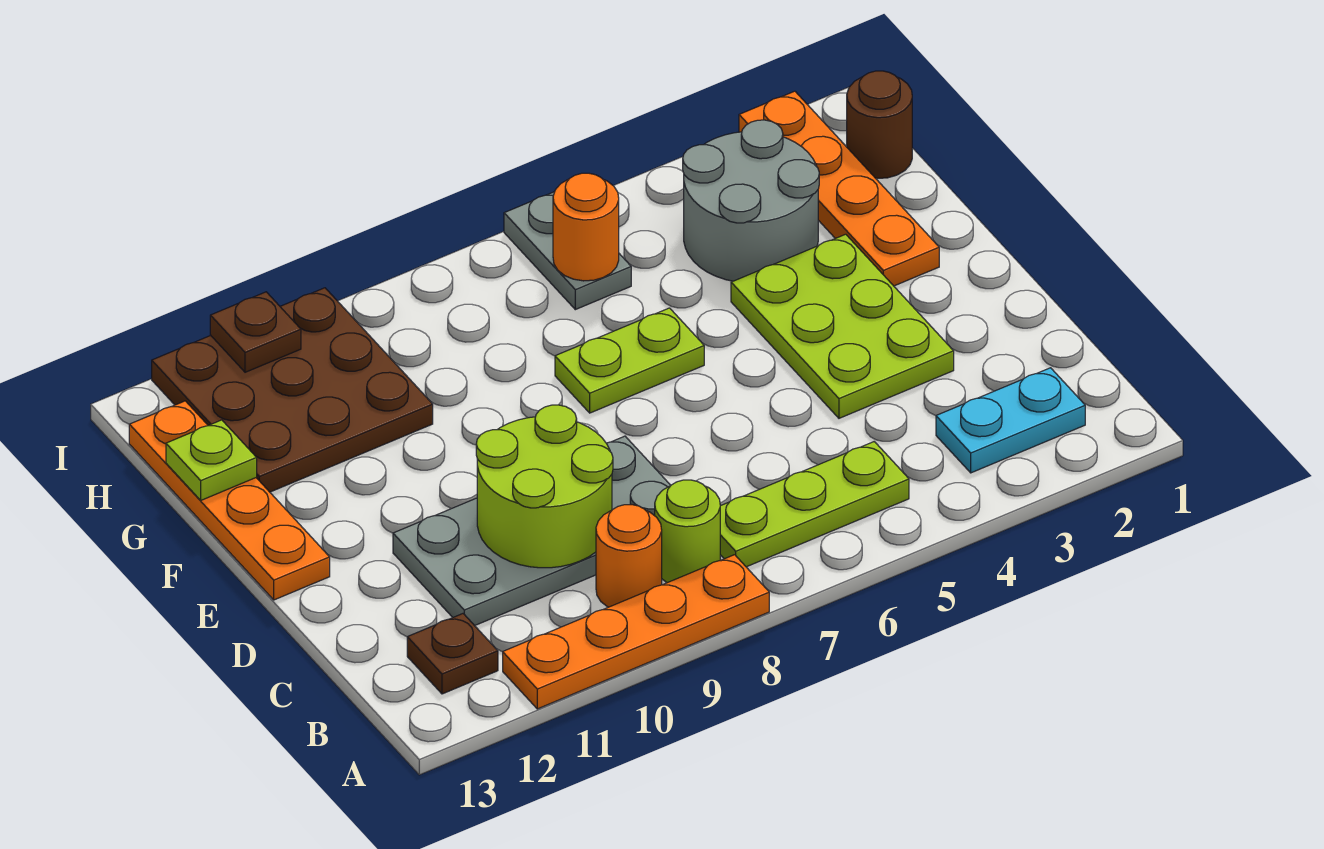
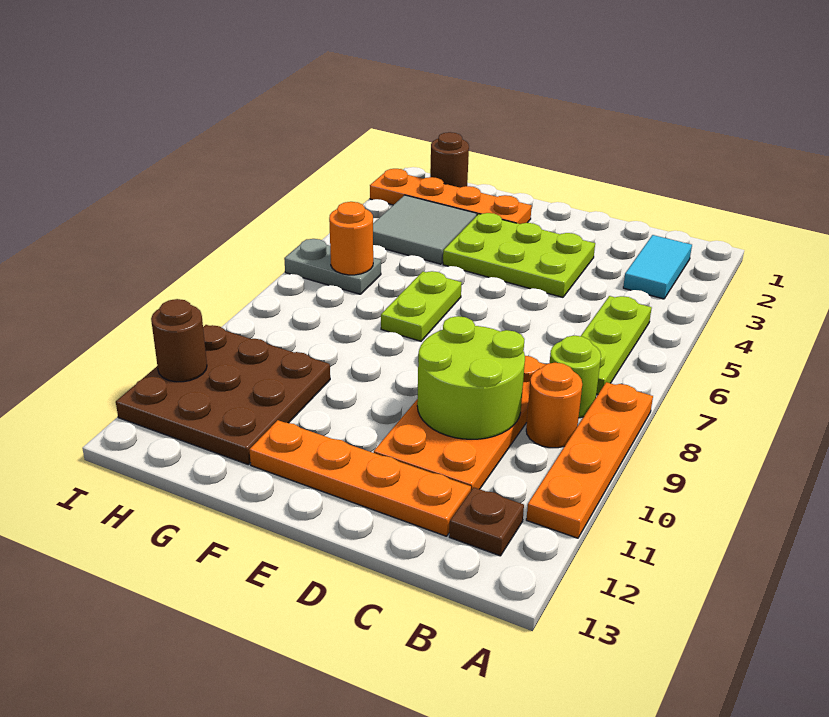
cyan plate B2:B3 level 1 -> cyan tile B2:B3 level 1
grey plate C8:D11 level 1 -> orange plate C8:D11 level 1
orange plate E13:H13 level 1 -> orange plate C12:F12 level 1
grey round brick G3:H4 level 1 -> grey tile G3:H4 level 1
lime plate G13 level 2 -> none
brown plate I11 level 2 -> brown round brick I11 level 2

